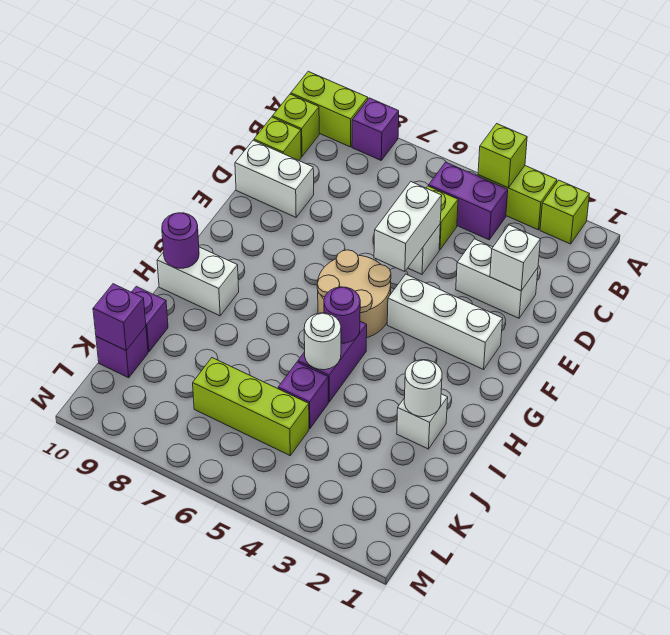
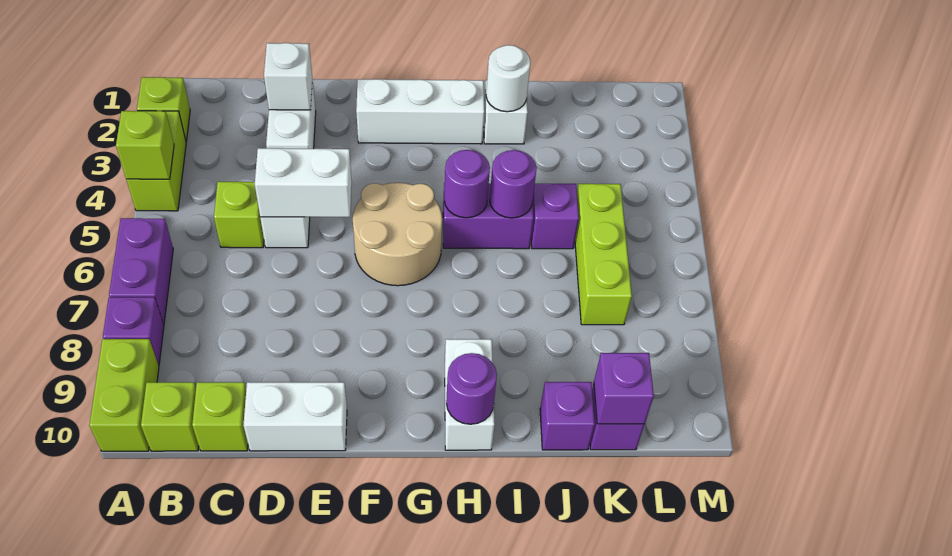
purple brick B4:B5 level 1 -> purple brick A6:A7 level 1
white brick D9:D10 level 1 -> white brick D10:E10 level 1
white brick F2:F4 level 1 -> white brick F2:H2 level 1
white round brick I5 level 2 -> purple round brick I5 level 2

